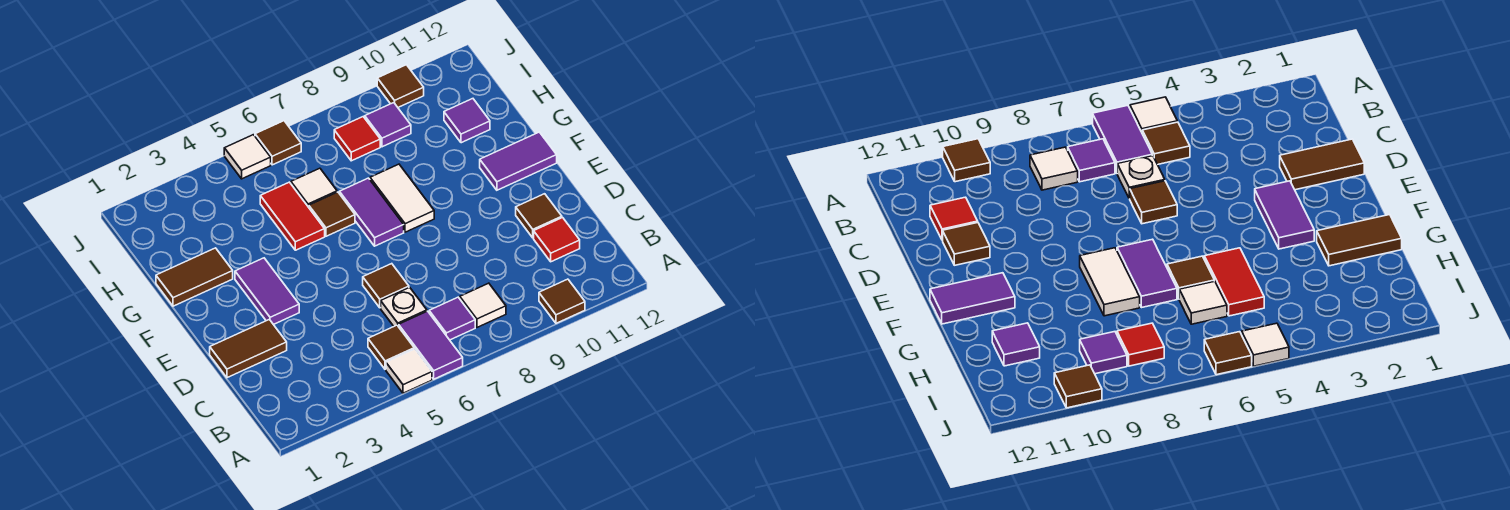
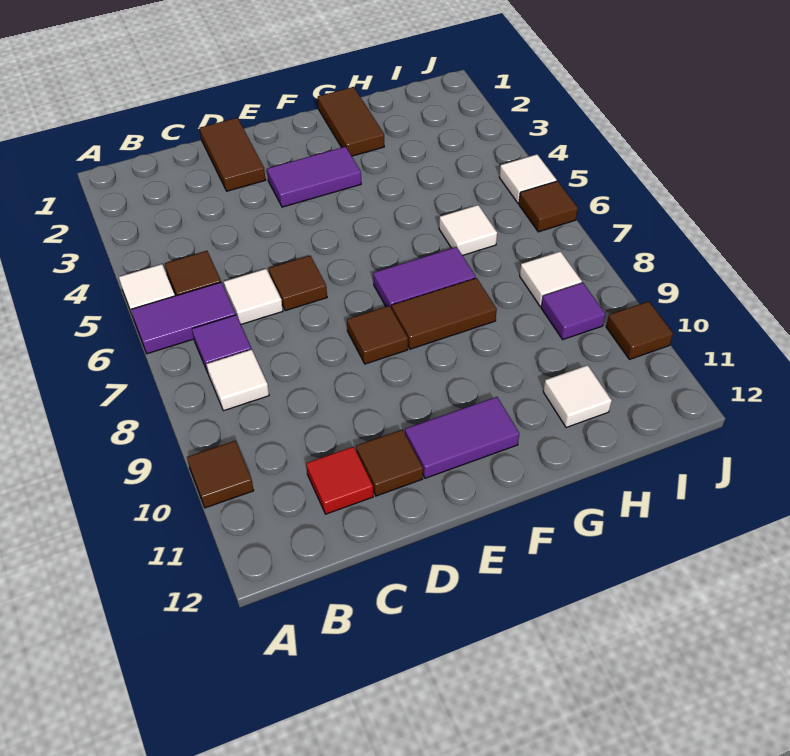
white plate C6 level 1 -> white tile C6 level 1
white tile F8:G8 level 1 -> brown tile F8:G8 level 1
purple tile F11:F12 level 1 -> purple tile E11:F11 level 1
red tile G5:H5 level 1 -> none
brown tile G6 level 1 -> brown tile E8 level 1
purple tile H11 level 1 -> white tile H11 level 1
red tile I8 level 1 -> white tile I8 level 1

